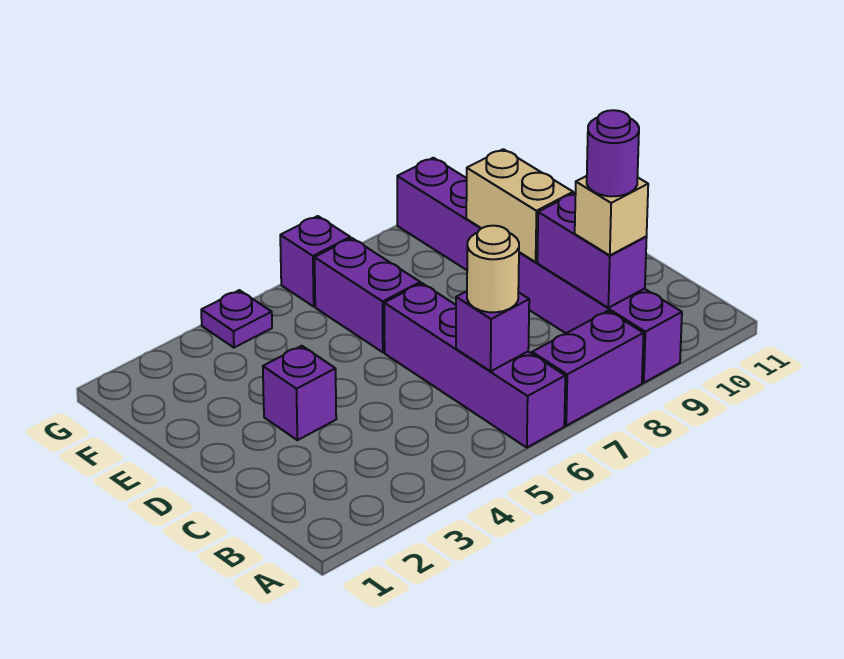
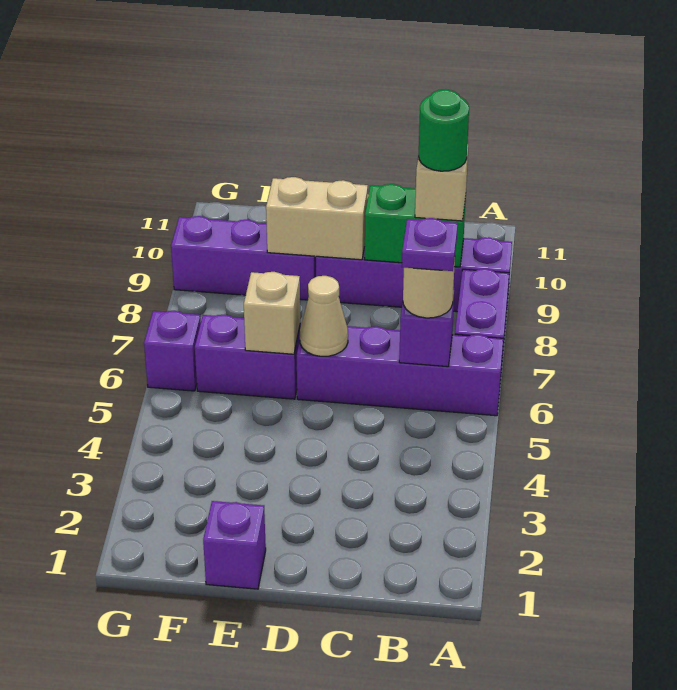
purple brick B9:C9 level 2 -> green brick B9:C9 level 2
purple round brick B9 level 4 -> green round brick B9 level 4
purple brick D3 level 1 -> purple brick E1 level 1
none -> tan cone D6 level 2
none -> tan brick E6 level 2
purple plate G4 level 1 -> purple plate B6 level 4

